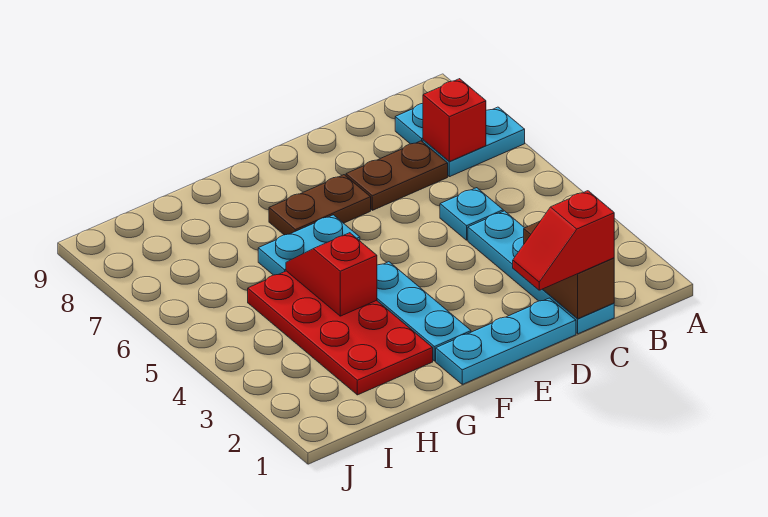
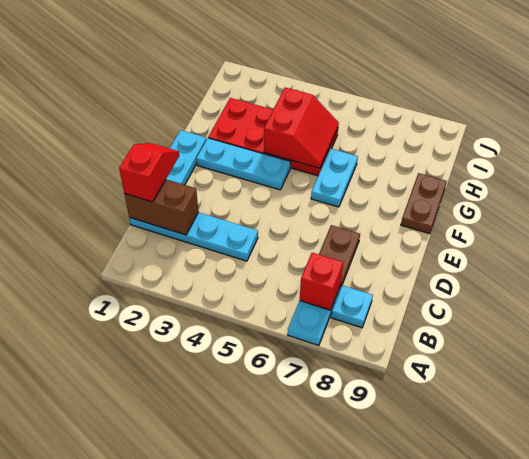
cyan plate C5 level 1 -> none
brown plate E7:F7 level 1 -> brown plate F9:G9 level 1
red slope G4:G5 level 2 top 4 -> red slope G4:H5 level 2 top 4

